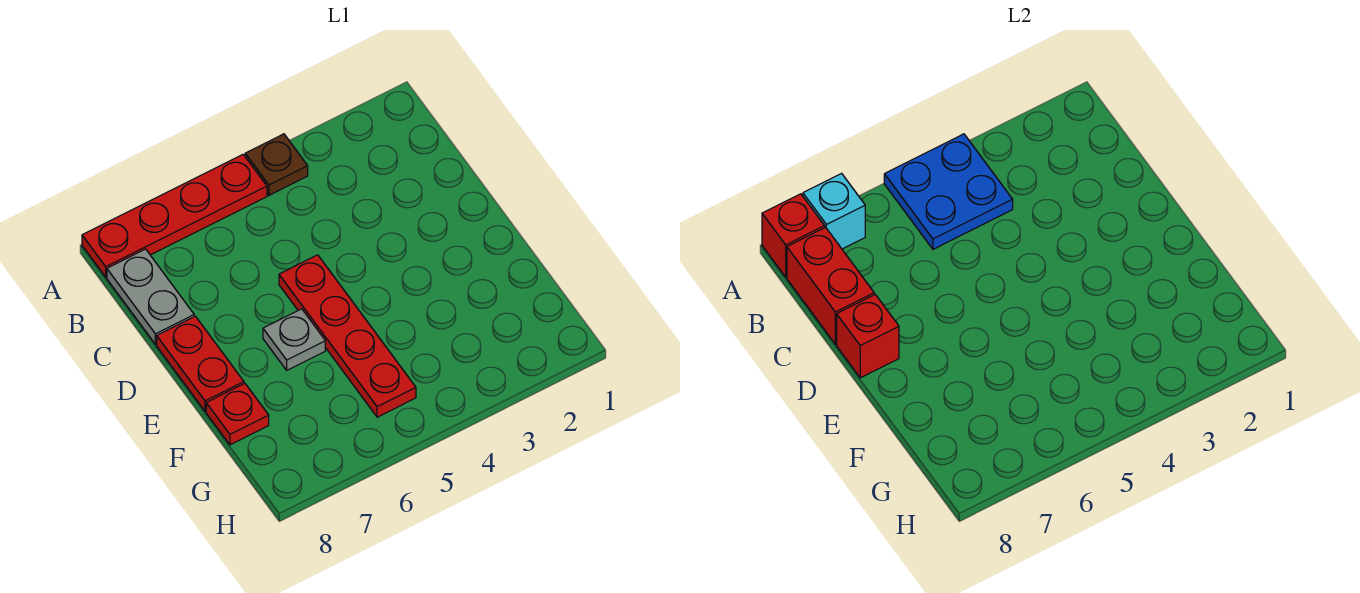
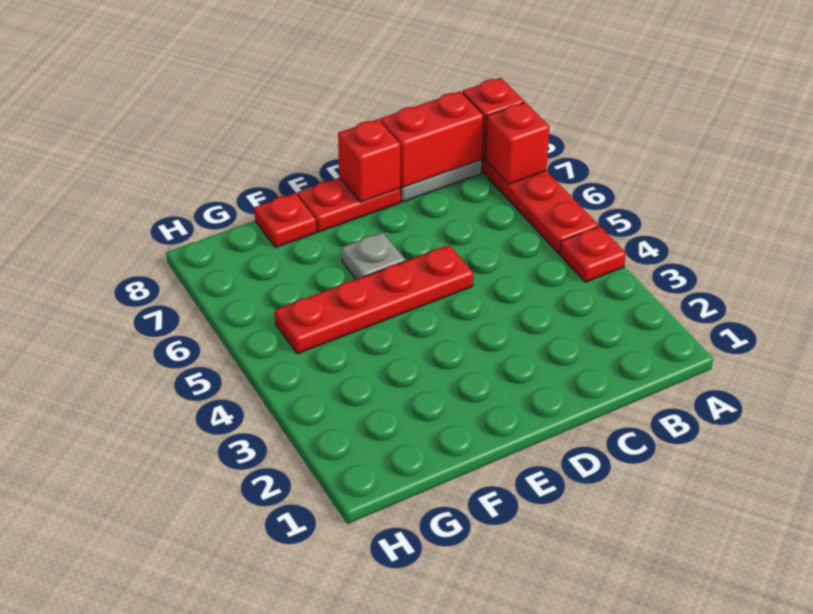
brown plate A4 level 1 -> red plate A4 level 1
blue plate A4:B5 level 2 -> none
cyan brick A7 level 2 -> red brick A7 level 2

